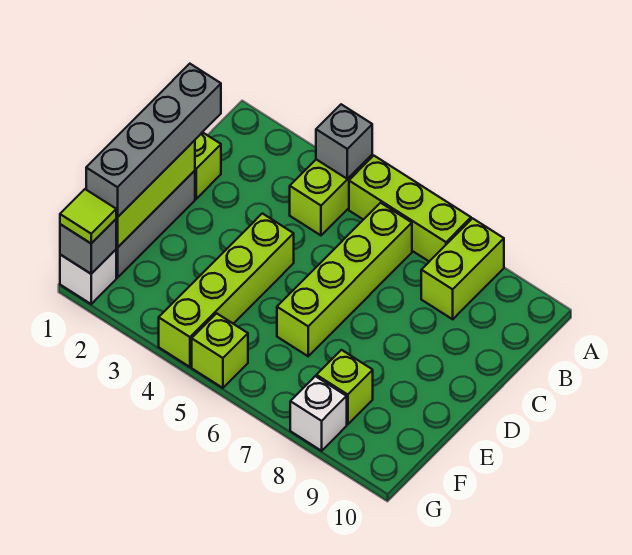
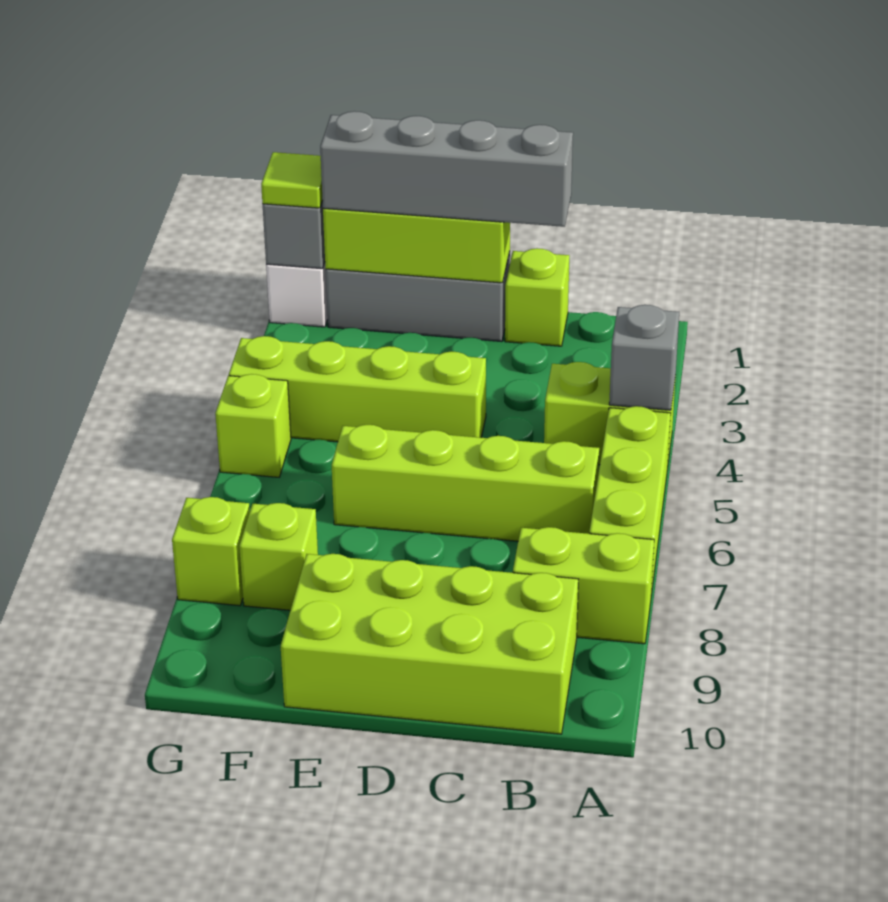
none -> lime brick B9:E10 level 1
white brick G8 level 1 -> lime brick G8 level 1

